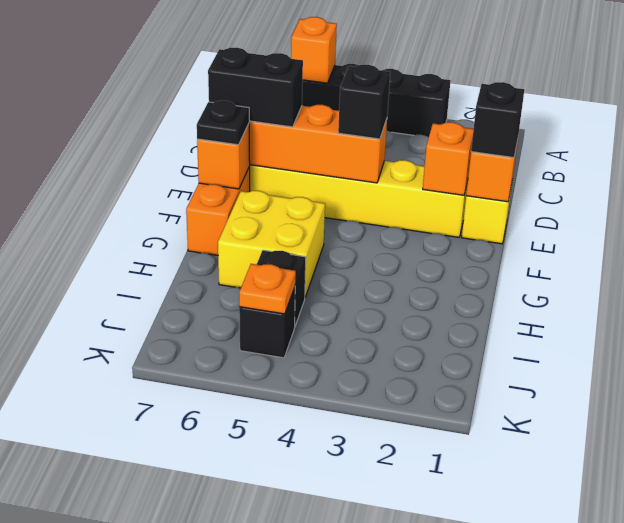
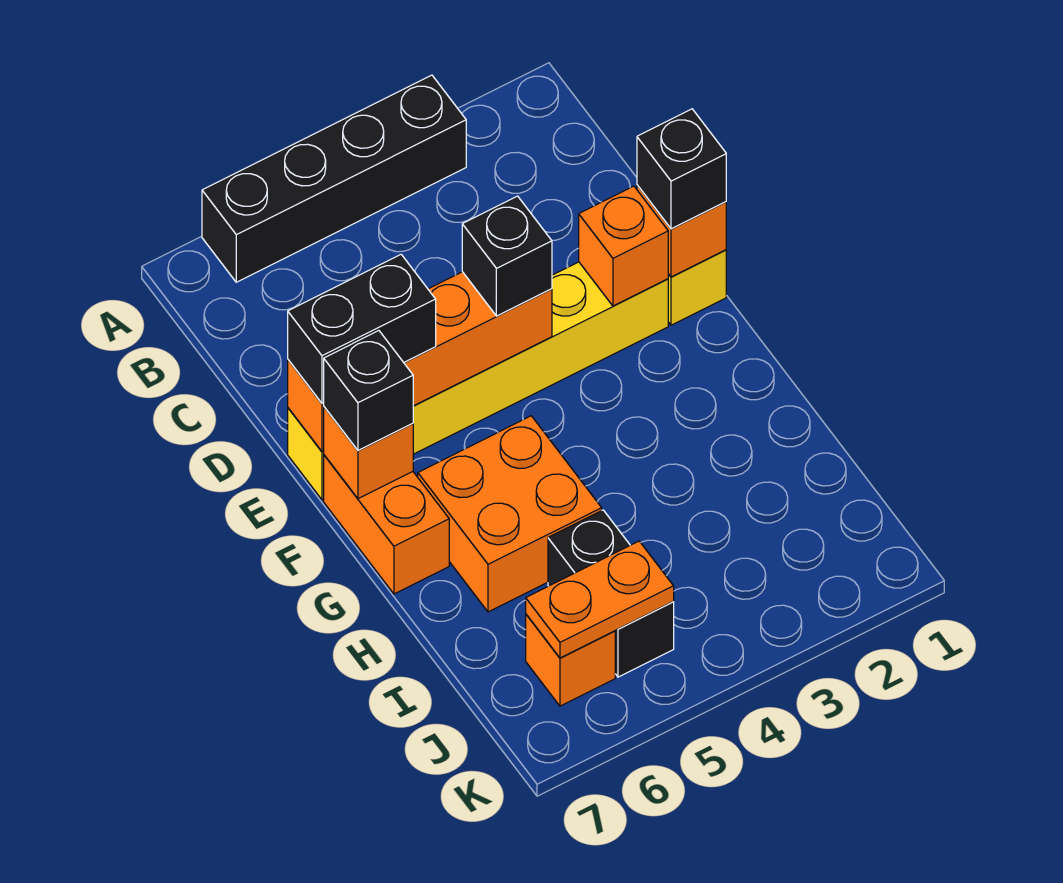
orange brick A6 level 2 -> orange brick J6 level 1
black plate F7 level 3 -> black brick F7 level 3
yellow brick G5:H6 level 1 -> orange brick G5:H6 level 1
orange plate J5 level 2 -> orange plate J5:J6 level 2

